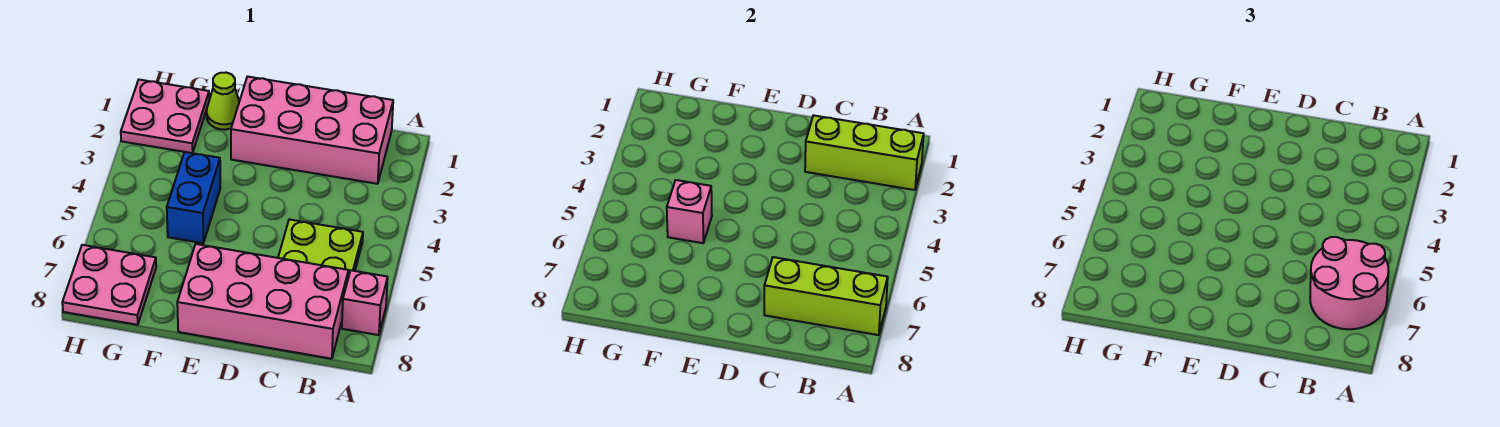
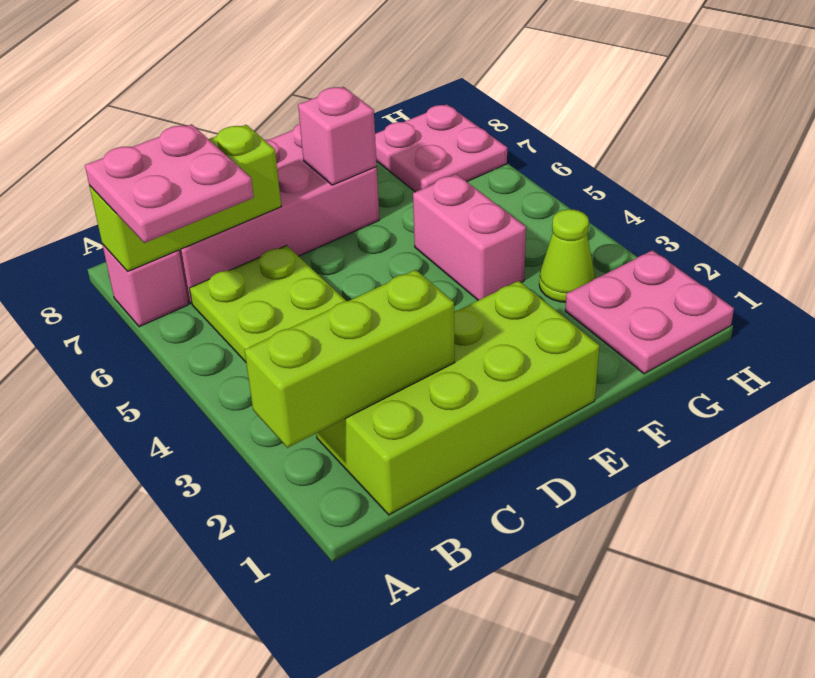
pink round brick A6:B7 level 3 -> pink plate A6:B7 level 3
pink brick B1:E2 level 1 -> lime brick B1:E2 level 1
lime cone F1 level 1 -> lime cone G3 level 1
blue brick F4:F5 level 1 -> pink brick F4:F5 level 1
pink brick F5 level 2 -> pink brick E7 level 2

